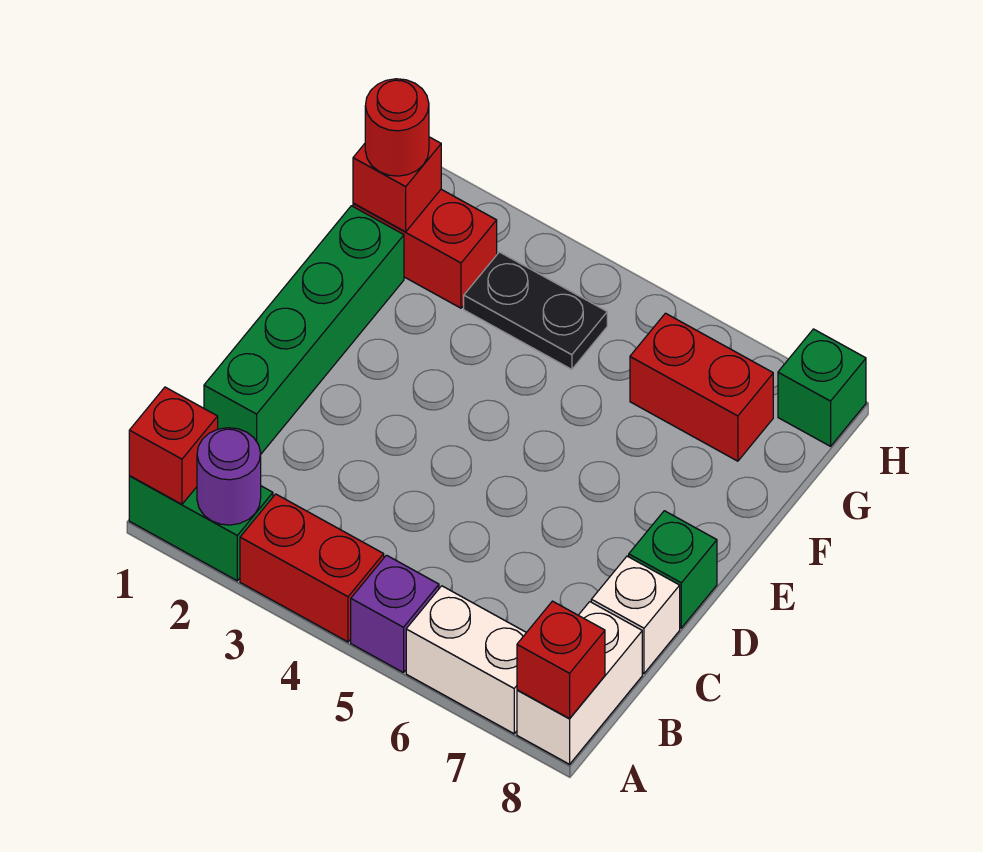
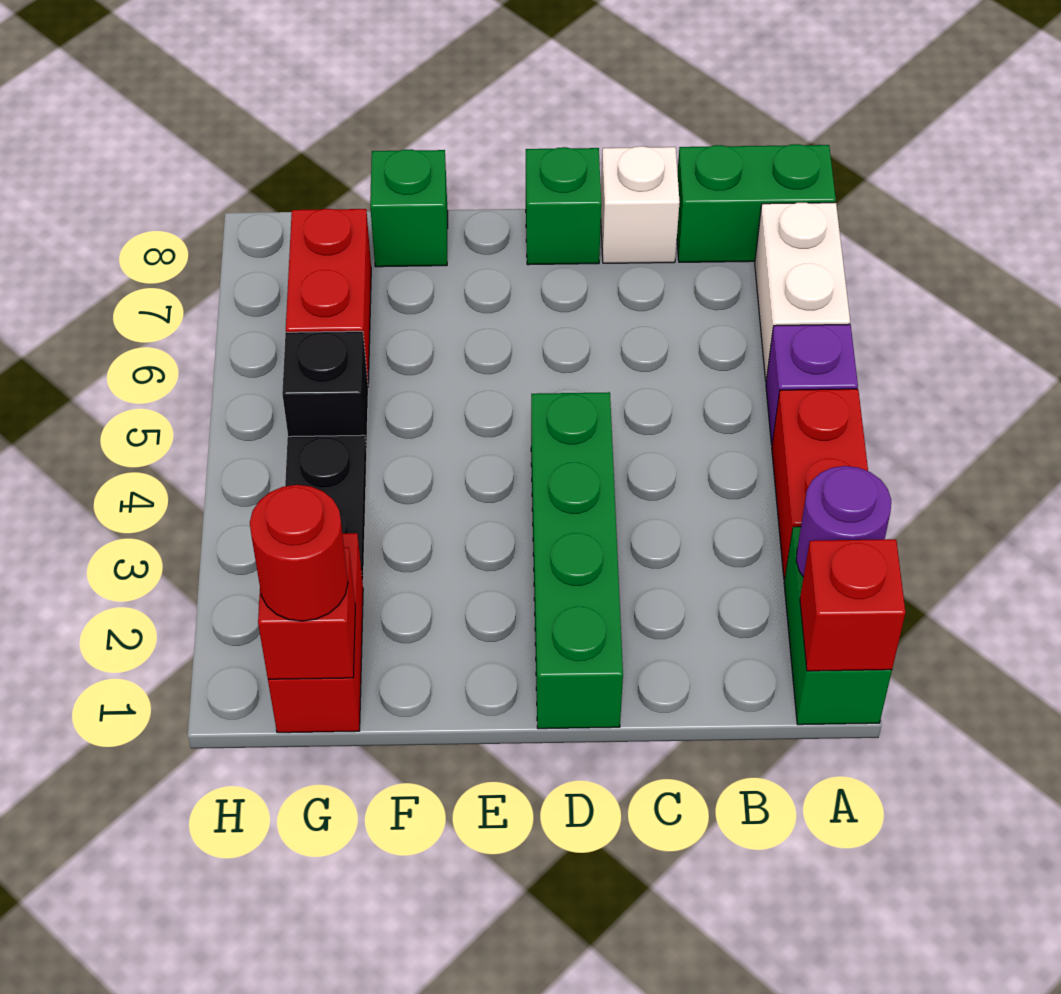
white brick A8:B8 level 1 -> green brick A8:B8 level 1
red brick A8 level 2 -> none
green brick C1:F1 level 1 -> green brick D1:D4 level 1
none -> black brick G5 level 1
green brick H8 level 1 -> green brick F8 level 1

